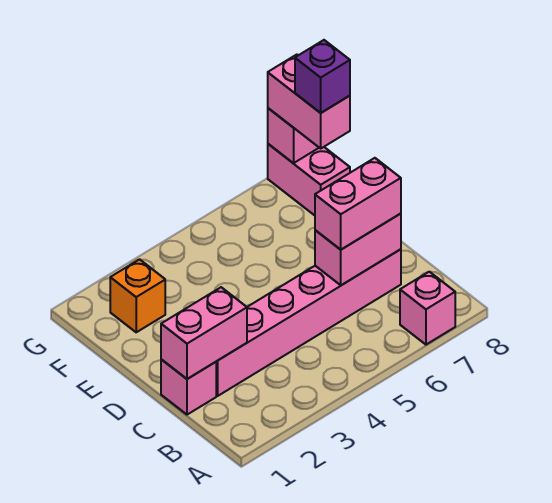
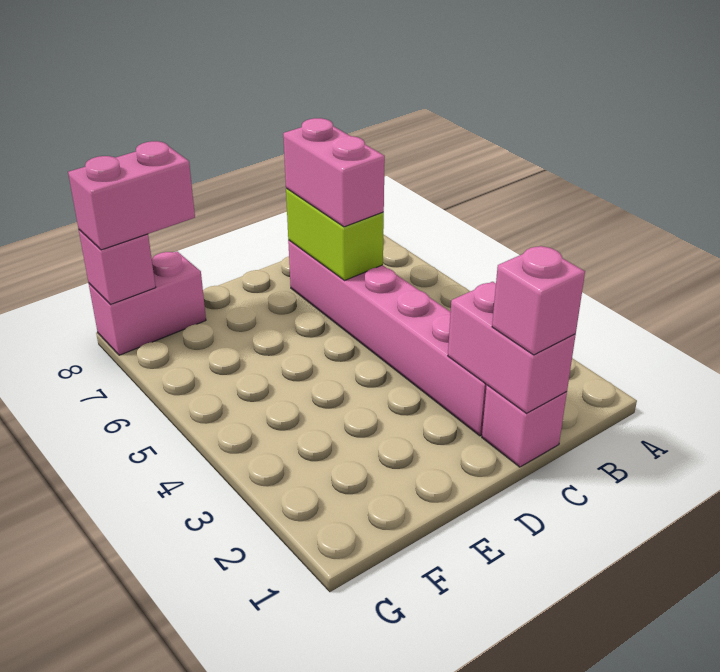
pink brick A7 level 1 -> pink brick C1 level 3
pink brick C6:C7 level 2 -> lime brick C6:C7 level 2
orange brick F2 level 1 -> none
purple brick F8 level 4 -> none

